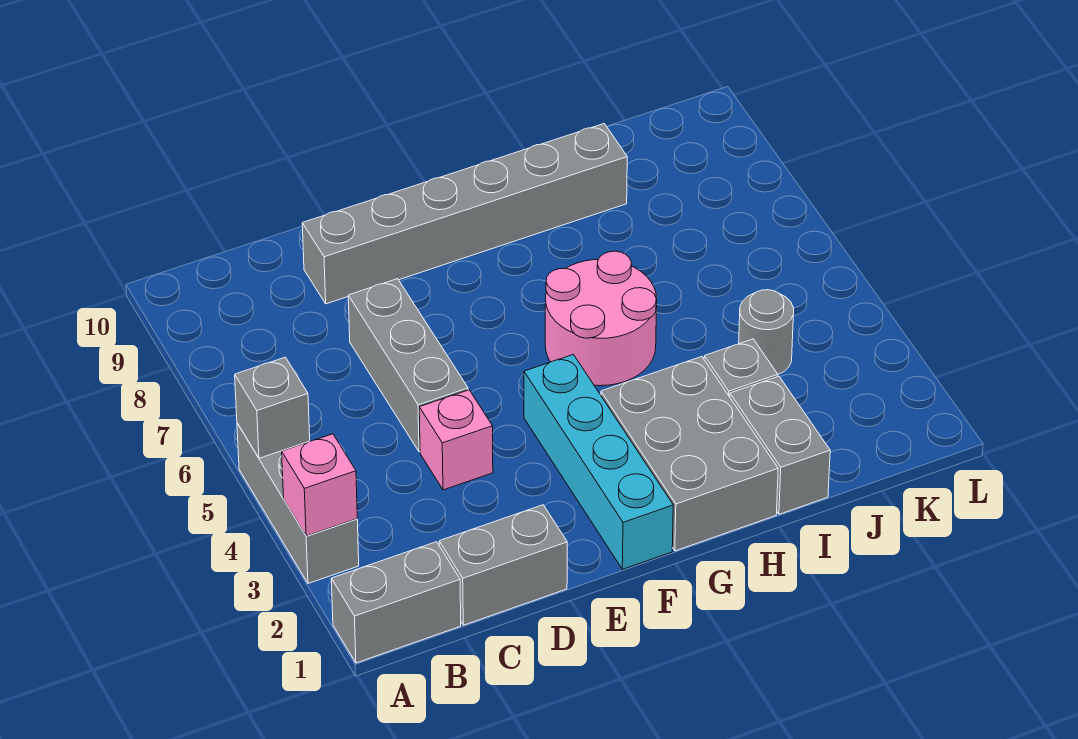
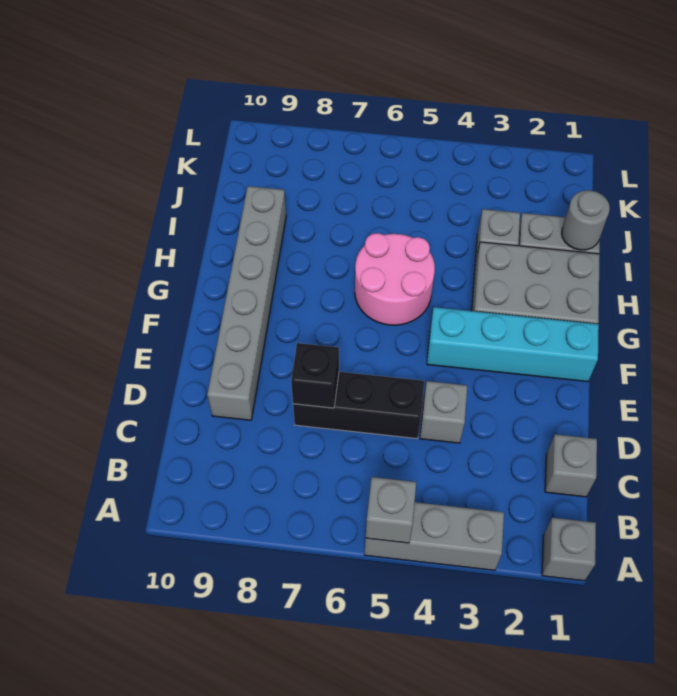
grey brick A1:B1 level 1 -> grey brick A1 level 1
pink brick A3 level 2 -> none
grey brick C1:D1 level 1 -> grey brick C1 level 1
pink brick D4 level 1 -> grey brick D4 level 1
grey brick D5:D7 level 1 -> black brick D5:D7 level 1
none -> black brick D7 level 2
grey round brick J4 level 1 -> grey round brick I1 level 2

